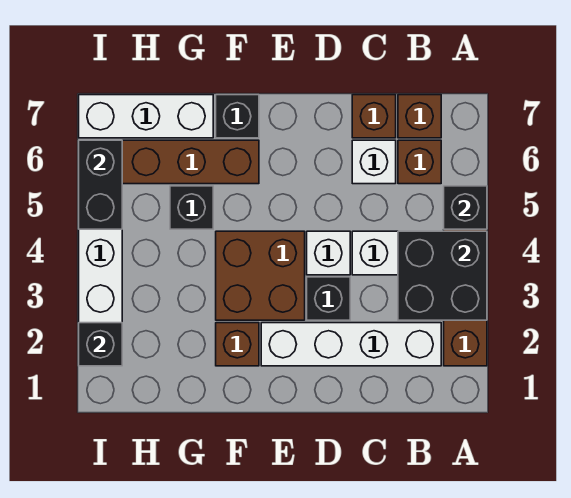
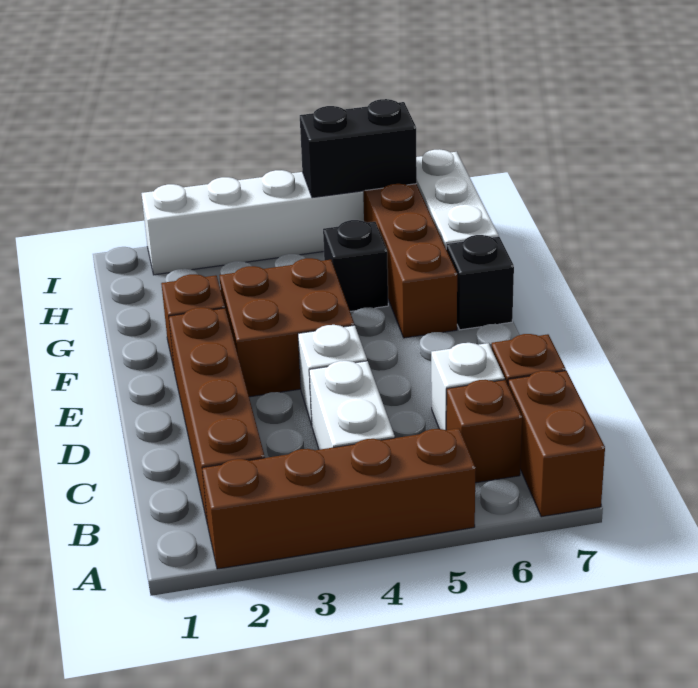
black brick A3:B4 level 2 -> none
black brick A5 level 2 -> none
white brick B2:E2 level 1 -> brown brick B2:E2 level 1
brown brick B7 level 1 -> brown brick A7:B7 level 1
black brick D3 level 1 -> none
black brick I2 level 2 -> none

